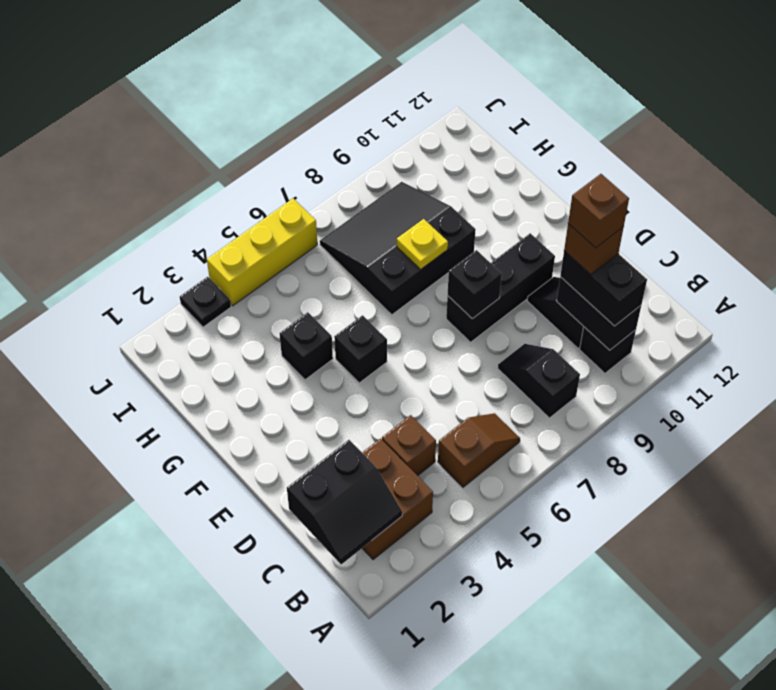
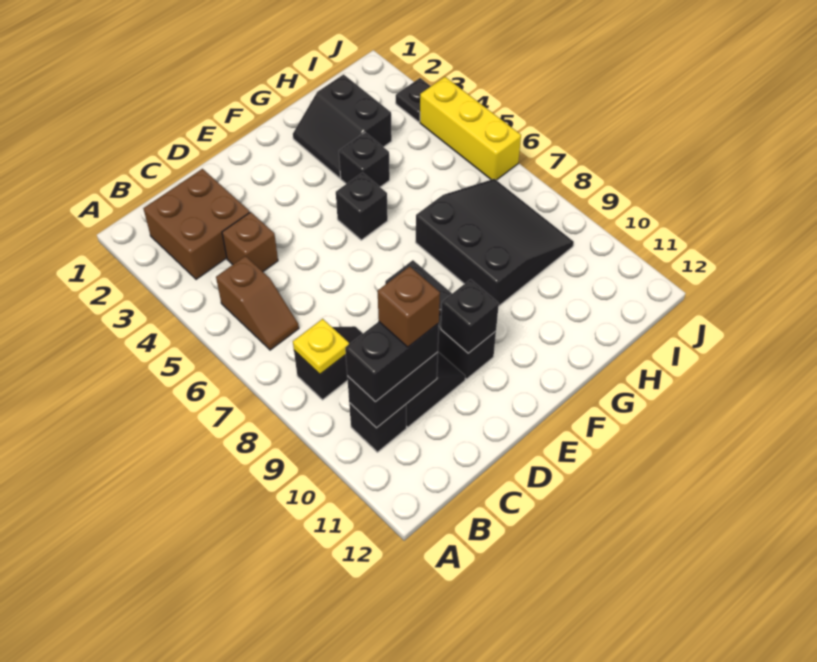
black slope B1:C2 level 2 top C -> black slope G2:H3 level 1 top H
brown brick C10 level 5 -> none
black brick E8 level 2 -> black brick E10 level 2
yellow plate G8 level 2 -> yellow plate B8 level 2

